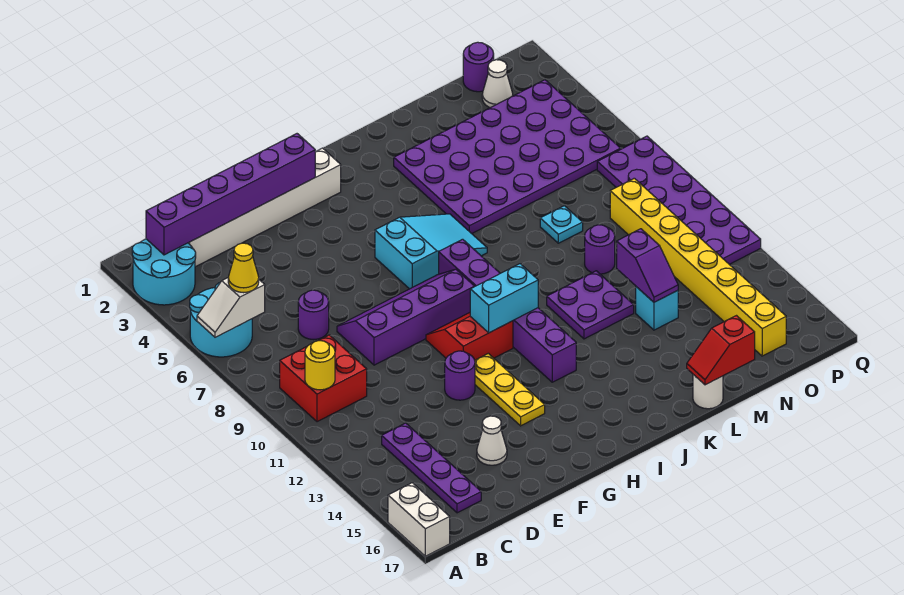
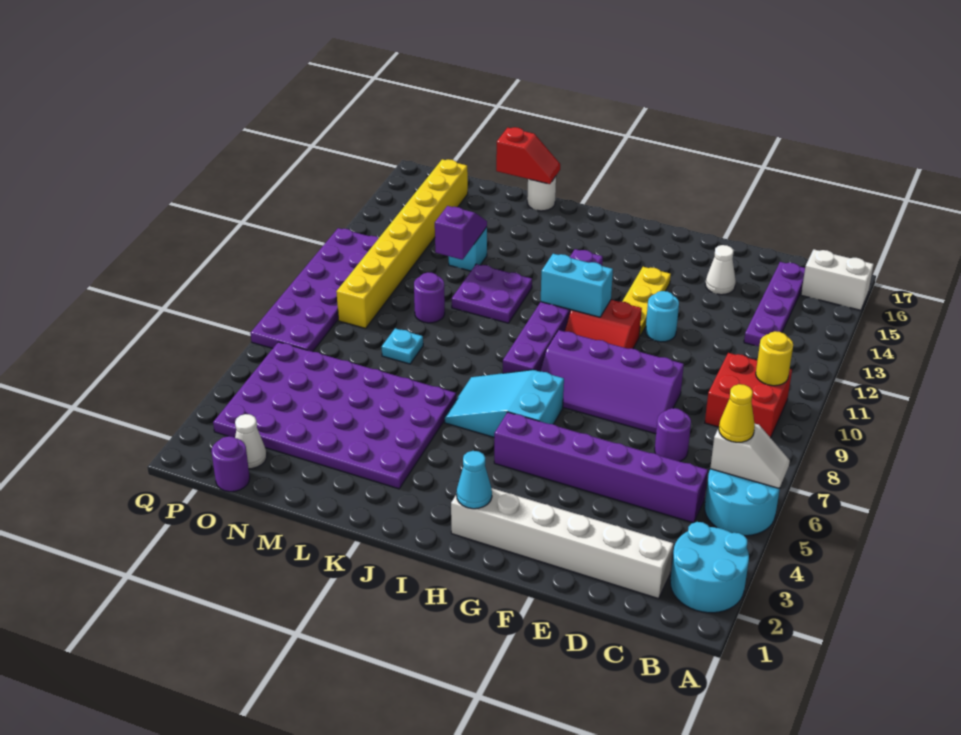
white brick A16:A17 level 1 -> white brick A16:B16 level 1
purple brick B2:G2 level 2 -> purple brick C5:H5 level 1
purple round brick F12 level 1 -> cyan round brick F12 level 1
none -> cyan cone H2 level 2

